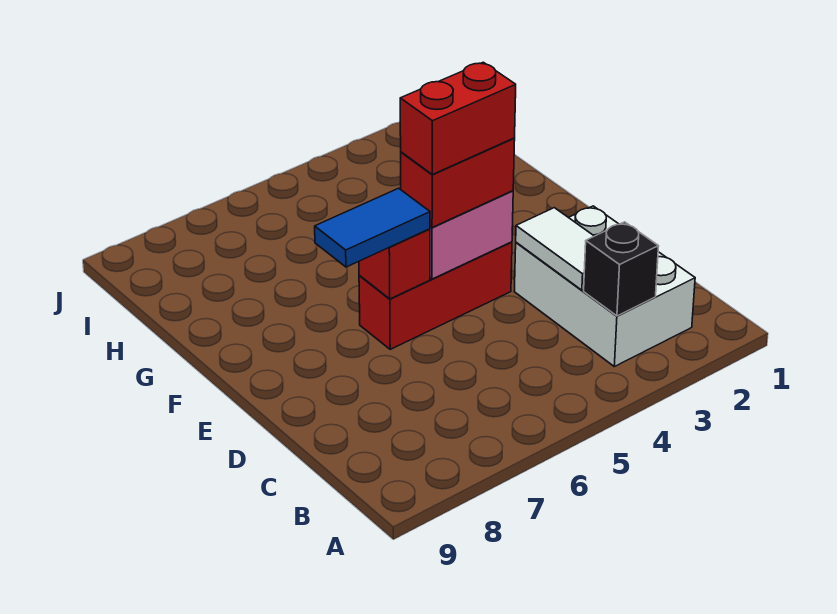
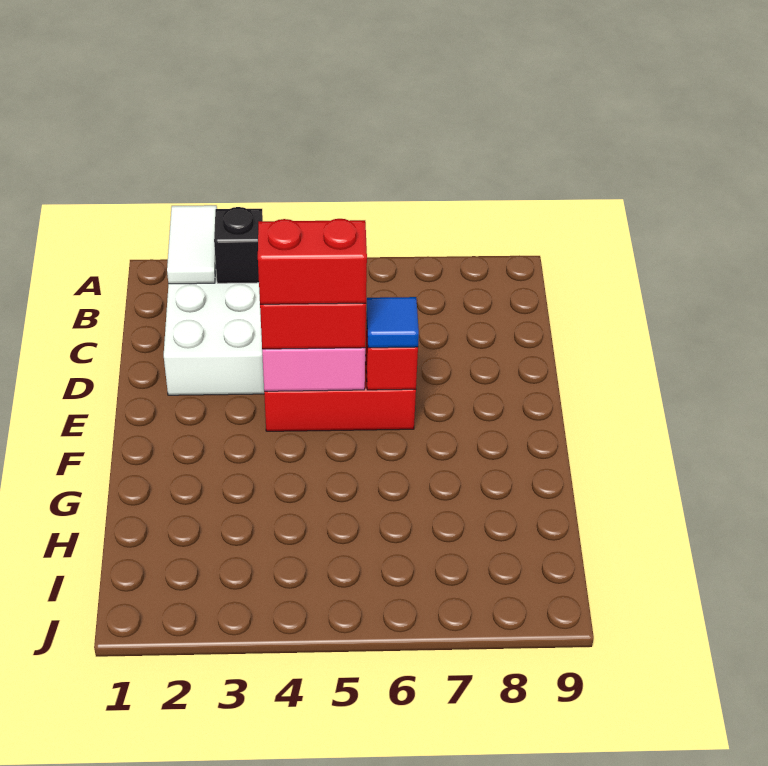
white tile C3:D3 level 2 -> white tile A2:B2 level 2
blue tile E6:E7 level 3 -> blue tile E6 level 3

